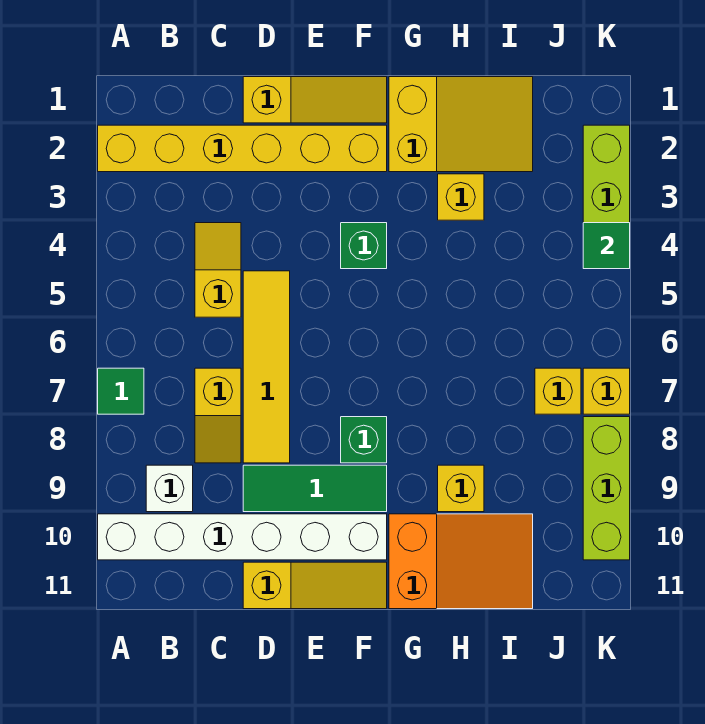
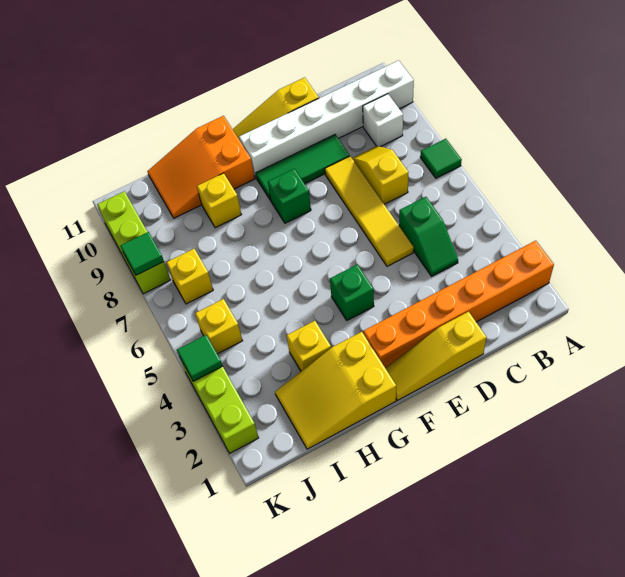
yellow brick A2:F2 level 1 -> orange brick A2:F2 level 1
yellow slope C4:C5 level 1 top 5 -> green slope C4:C5 level 1 top 5
yellow brick K7 level 1 -> yellow brick J5 level 1
none -> green tile K8 level 2

